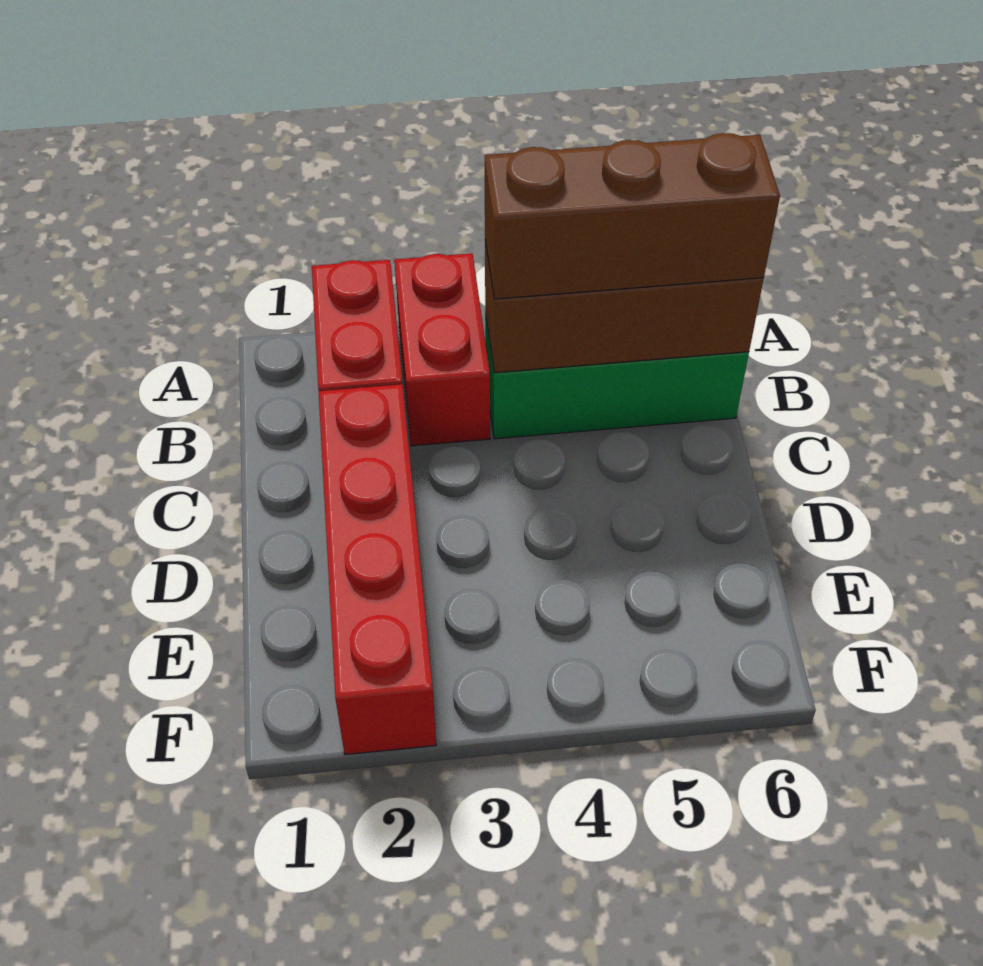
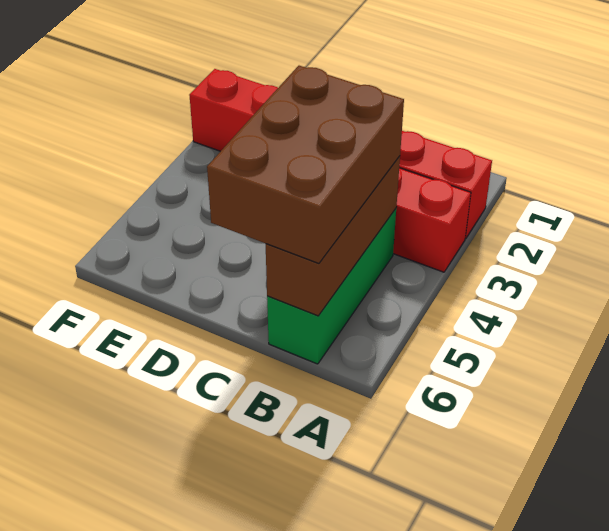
brown brick B4:B6 level 3 -> brown brick B4:C6 level 3

